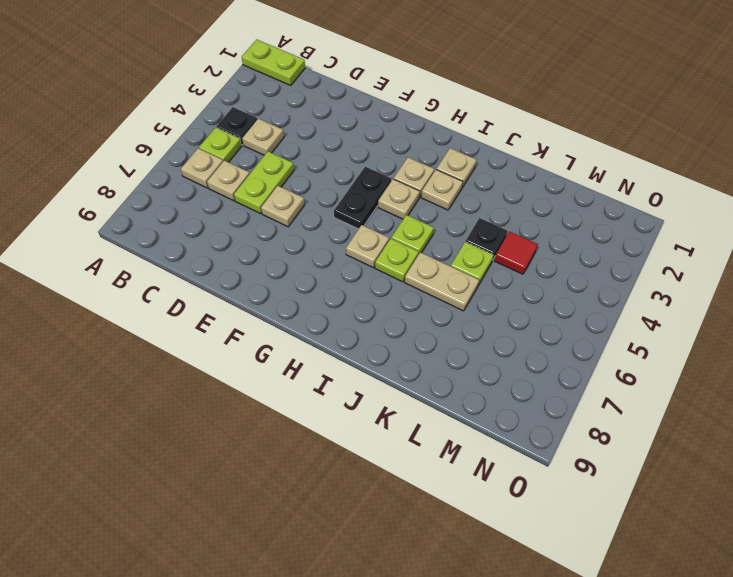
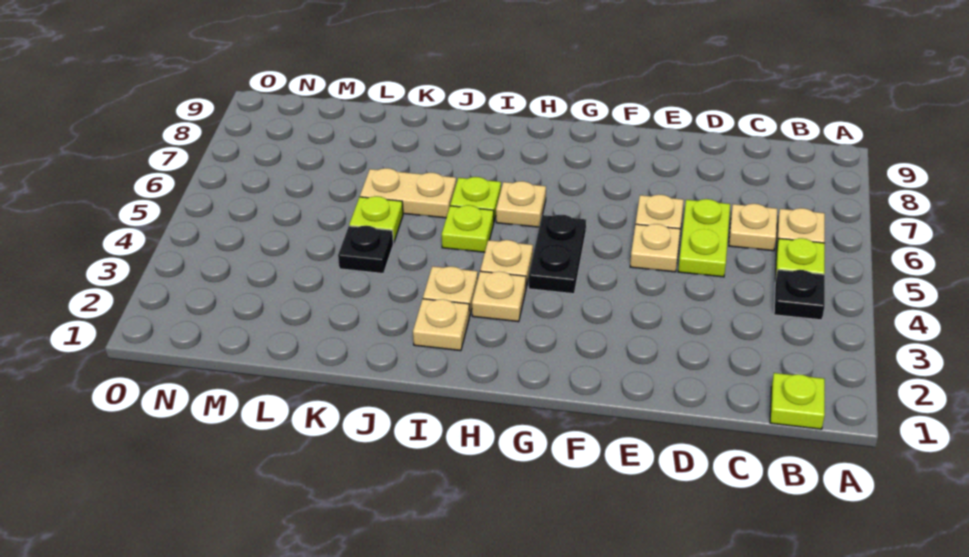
lime plate A1:B1 level 1 -> lime plate B1 level 1
tan plate C4 level 1 -> tan plate E5 level 1
red tile L4 level 1 -> none

